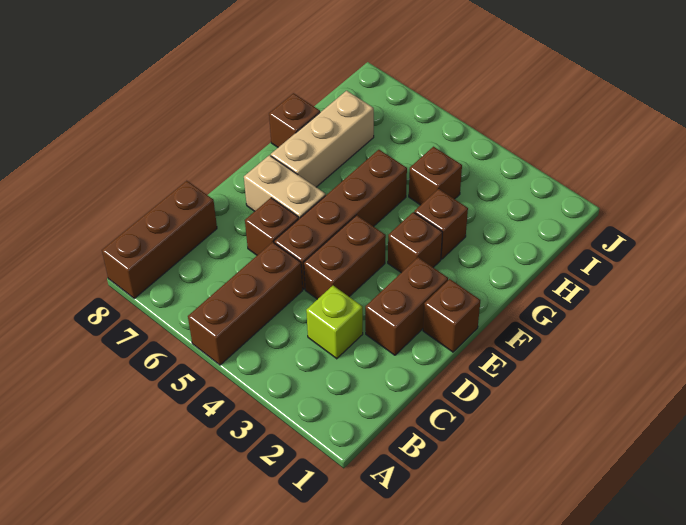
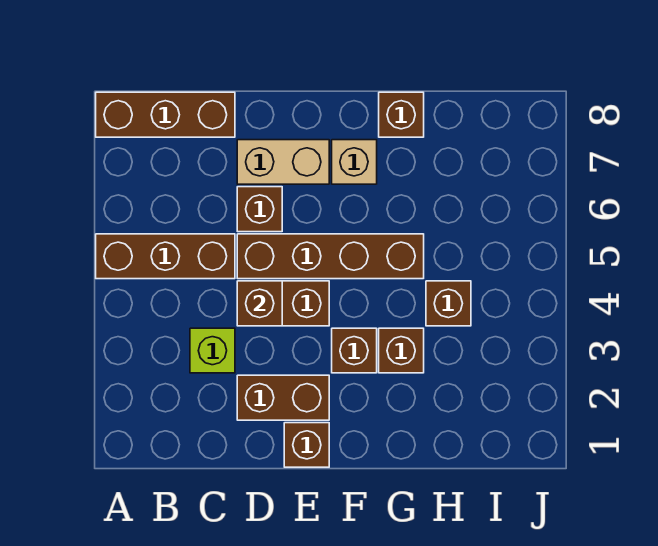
none -> brown brick D4 level 2
tan brick E6:E7 level 1 -> tan brick D7:E7 level 1
tan brick F7:H7 level 1 -> tan brick F7 level 1

